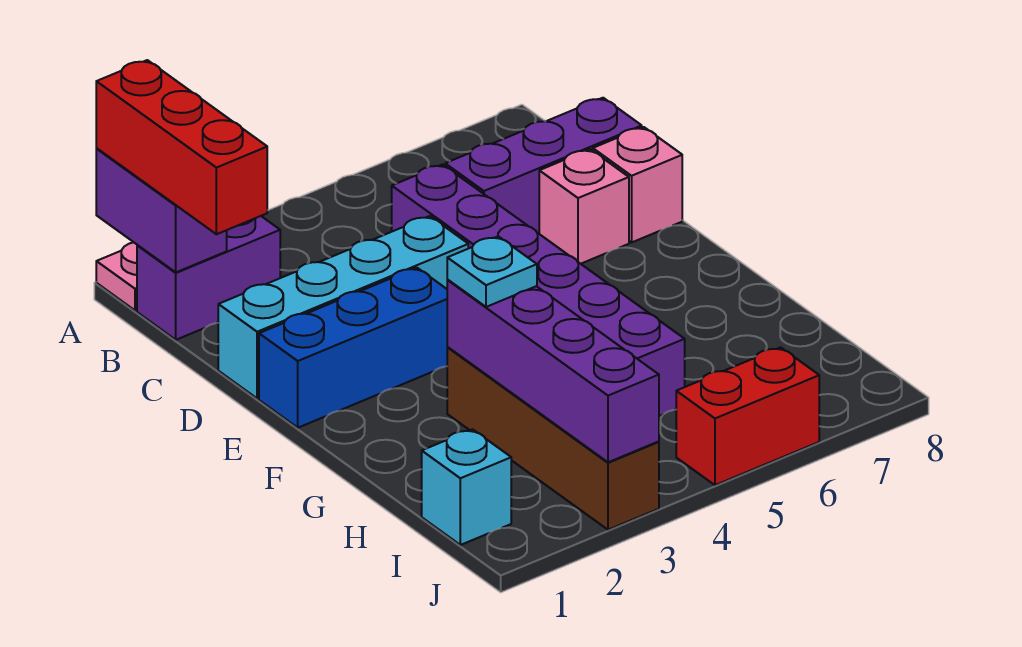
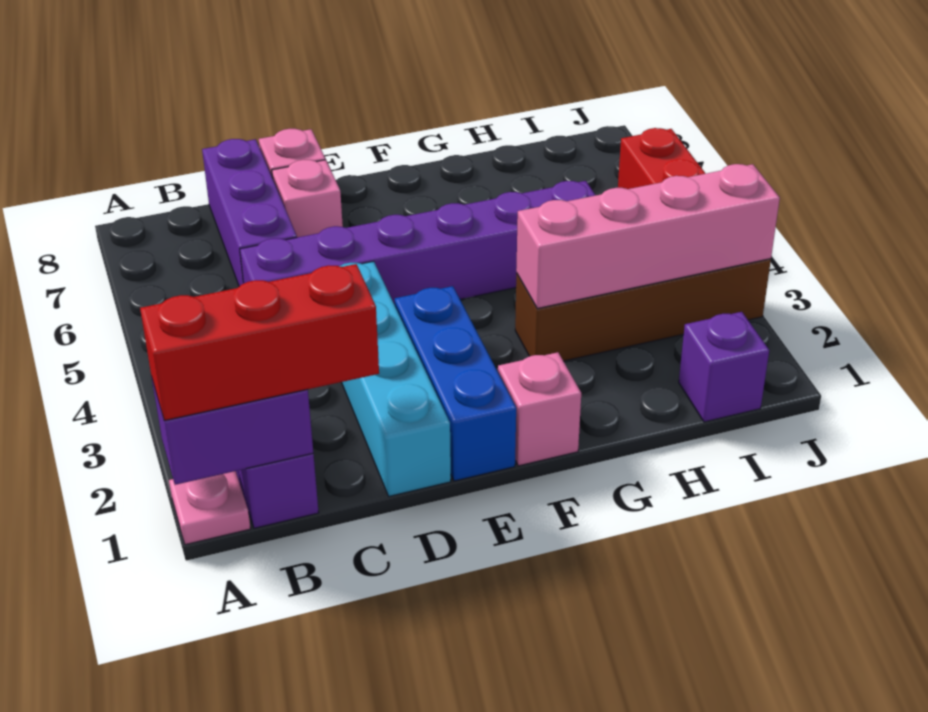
none -> pink brick F1 level 1
purple brick G3:J3 level 2 -> pink brick G3:J3 level 2
cyan plate G3 level 3 -> none
cyan brick I1 level 1 -> purple brick I1 level 1

